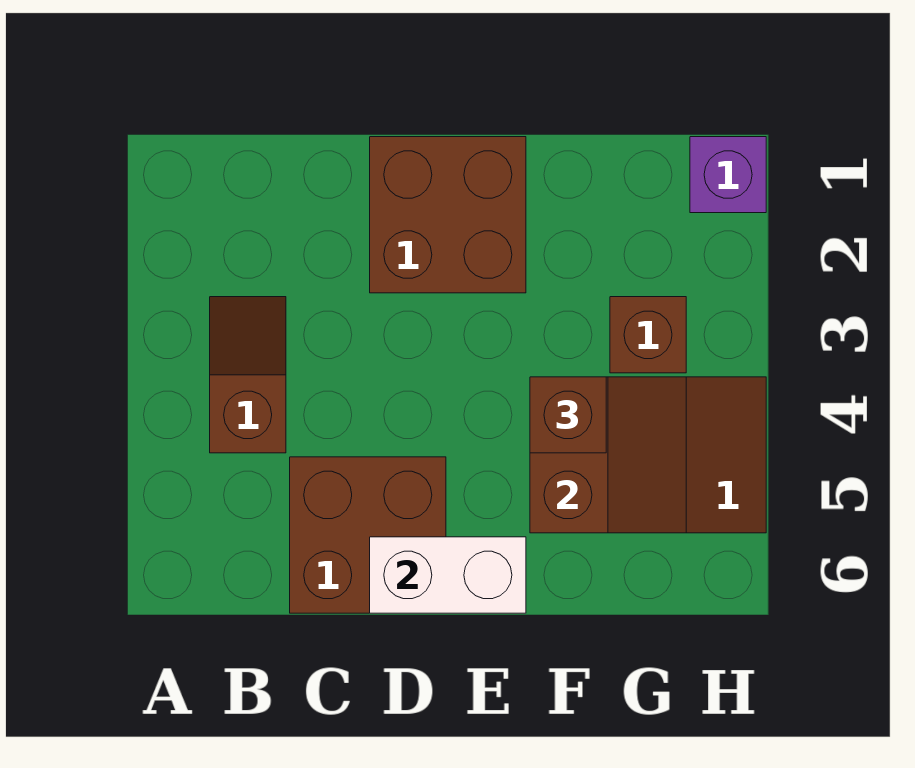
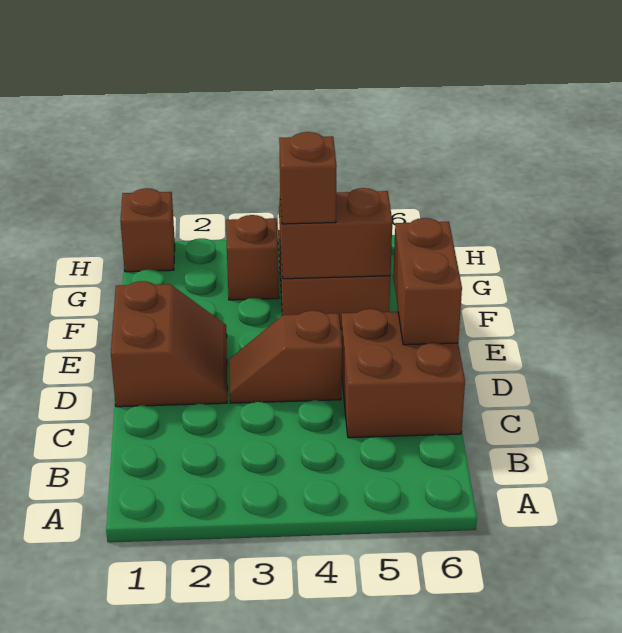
brown slope B3:B4 level 1 top 4 -> brown slope D3:D4 level 1 top 4
brown brick D1:E2 level 1 -> brown slope D1:E2 level 1 top 1
white brick D6:E6 level 2 -> brown brick D6:E6 level 2
purple brick H1 level 1 -> brown brick H1 level 1

